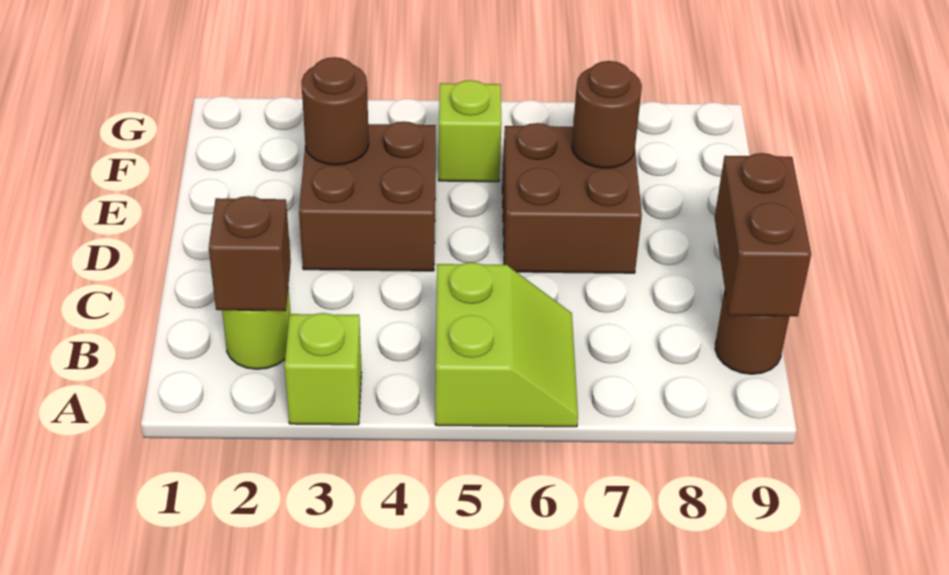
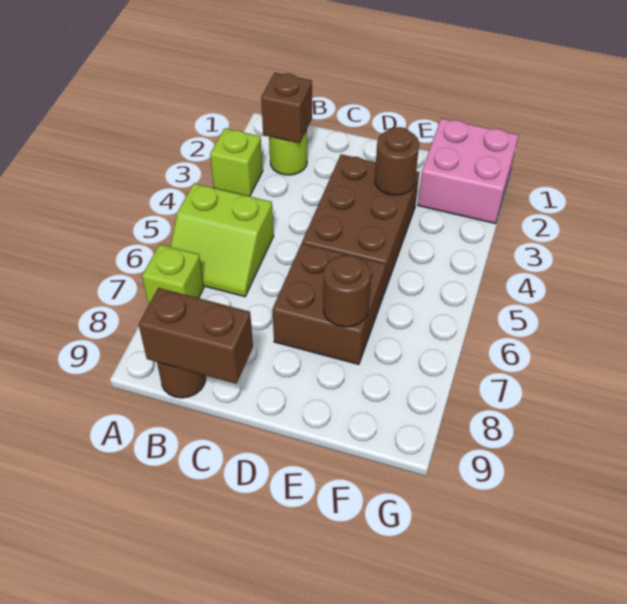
brown brick D3:E4 level 1 -> brown brick D3:E5 level 1
none -> pink brick F1:G2 level 1
lime brick F5 level 1 -> lime brick A7 level 1

